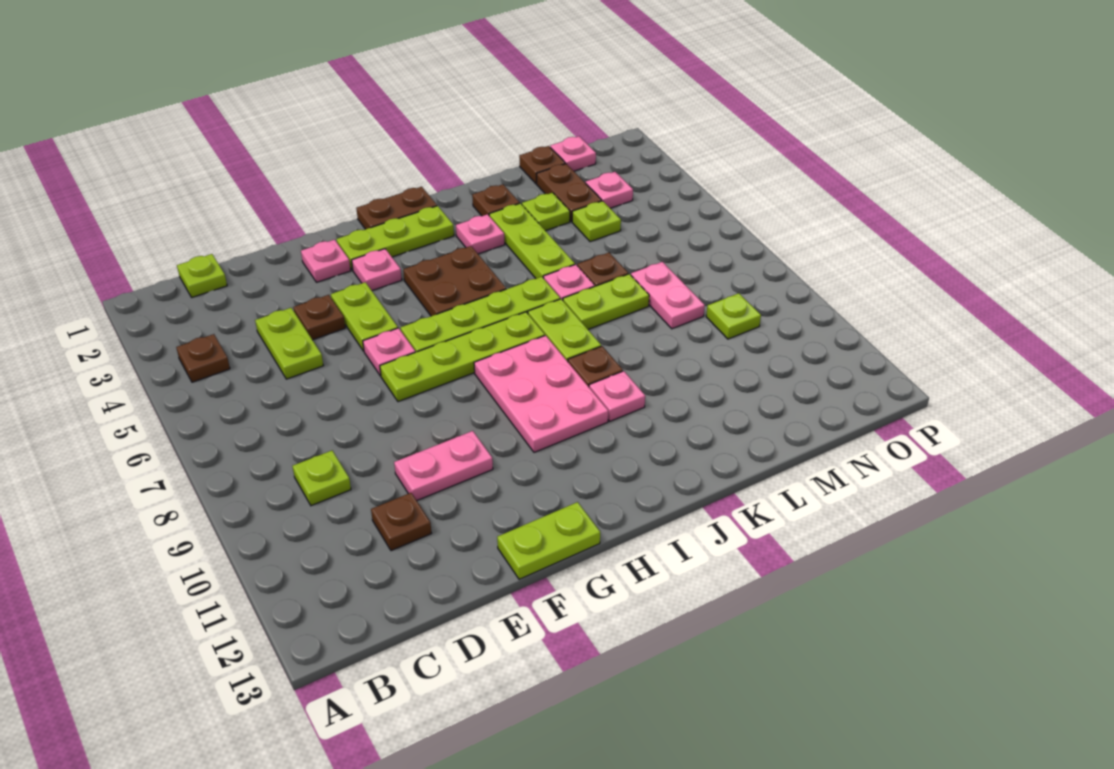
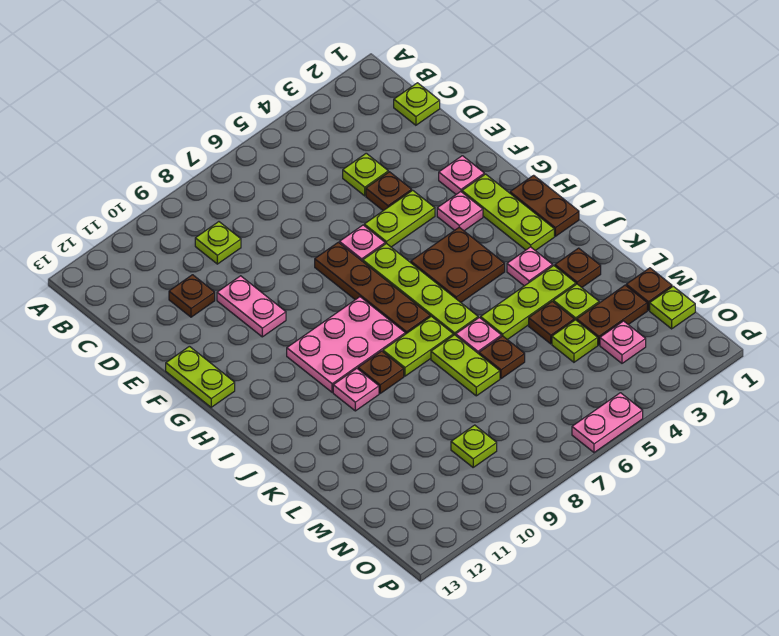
brown plate B4 level 1 -> brown plate L4 level 1
lime plate D4:D5 level 1 -> lime plate D4 level 1
lime plate F7:I7 level 1 -> brown plate F7:I7 level 1
pink plate M7:M8 level 1 -> pink plate P5:P6 level 1
pink plate N1 level 1 -> lime plate N1 level 1

